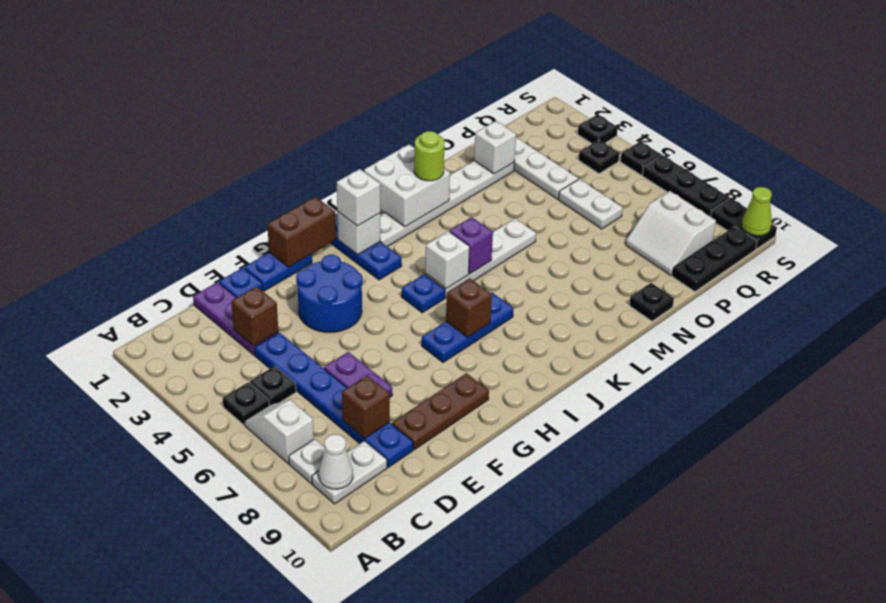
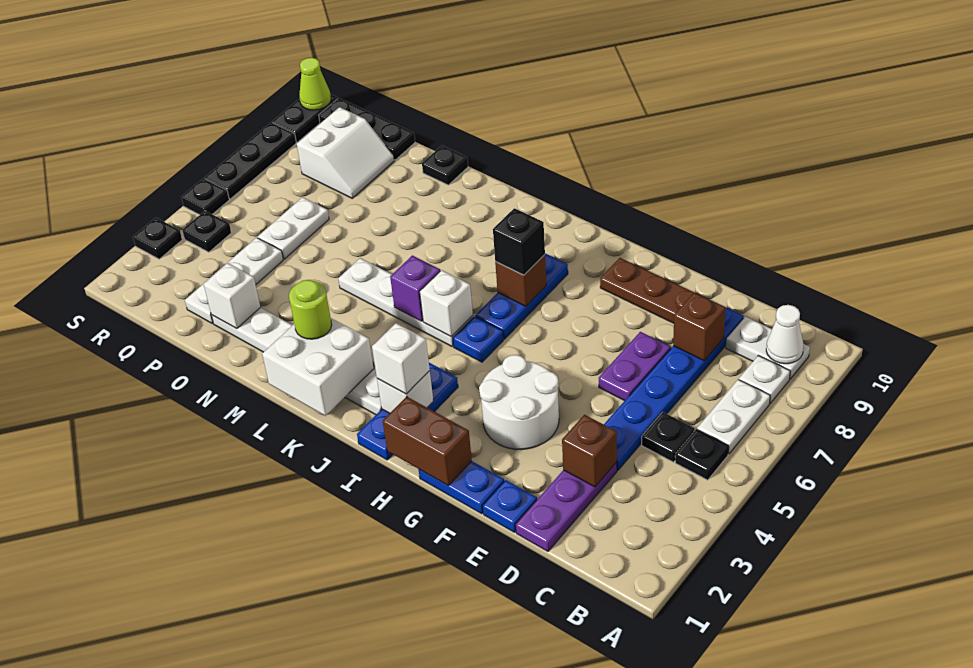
white slope B6:B7 level 1 top 7 -> white plate B6:B7 level 1
blue round brick F3:G4 level 1 -> white round brick F3:G4 level 1
blue plate H7:J7 level 1 -> blue plate I6:I8 level 1
none -> black brick I7 level 3

